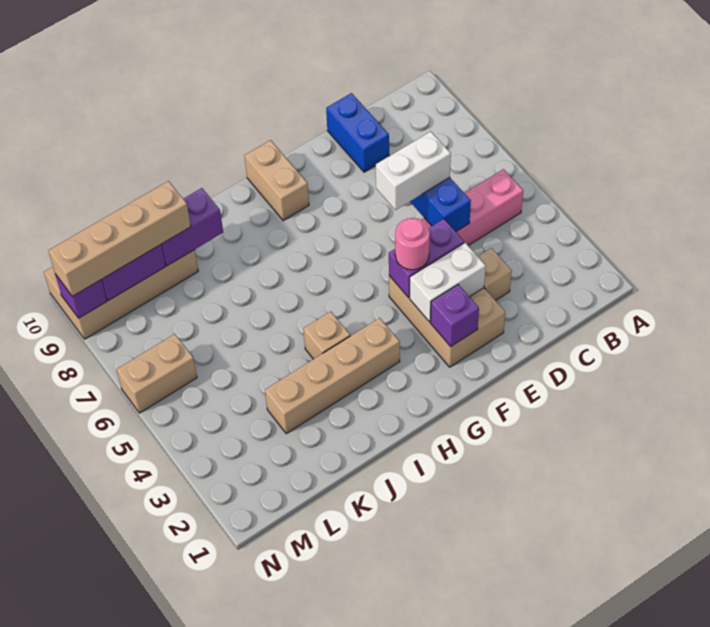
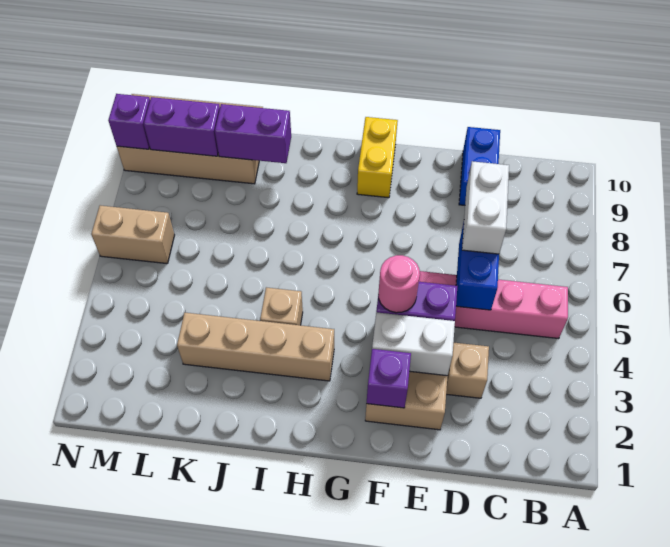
white brick D6:E6 level 3 -> white brick D6:D7 level 3
tan brick G9:G10 level 1 -> yellow brick G9:G10 level 1
tan brick K9:N9 level 3 -> none

